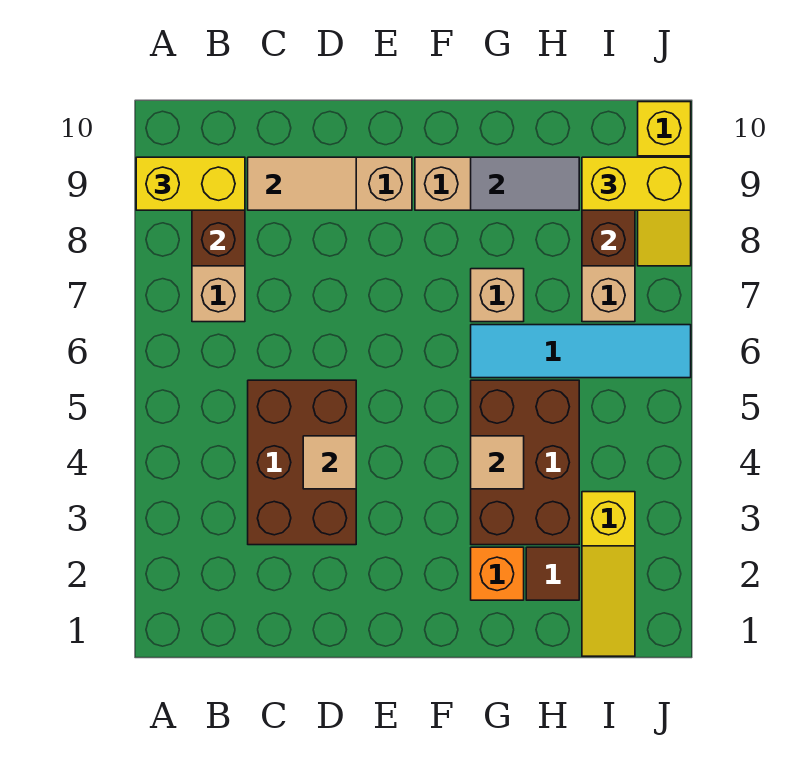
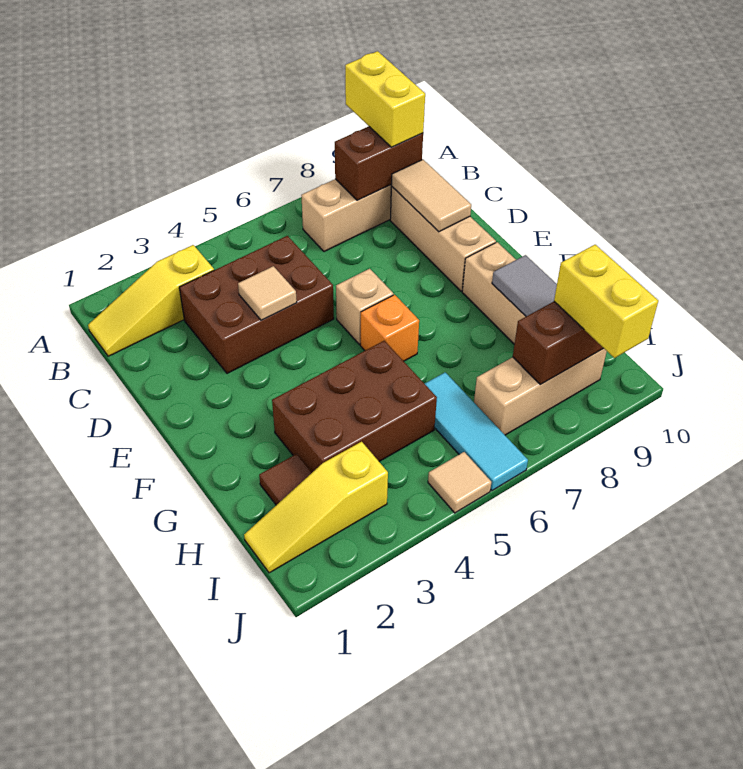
orange brick G2 level 1 -> orange brick F6 level 1
tan tile G4 level 2 -> tan tile J5 level 1
cyan tile G6:J6 level 1 -> cyan tile H6:J6 level 1
tan brick G7 level 1 -> tan brick E6 level 1
yellow slope J8:J10 level 1 top 10 -> yellow slope B1:B3 level 1 top 3

